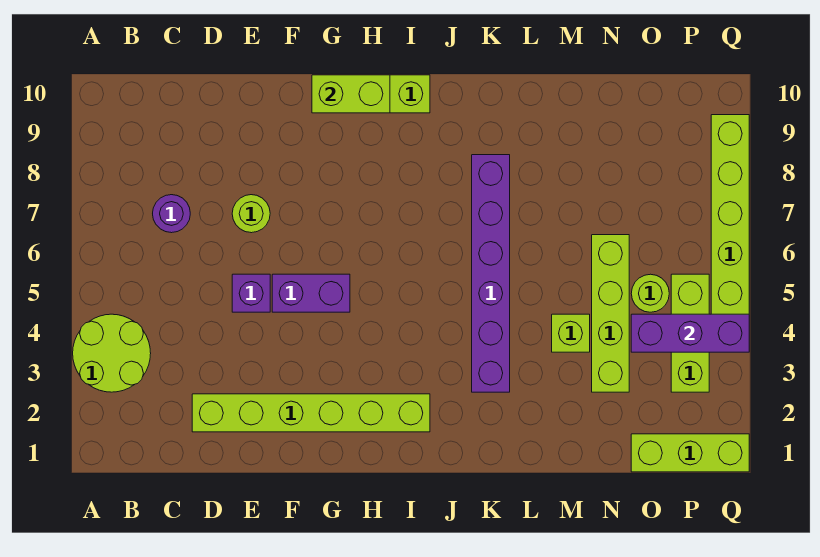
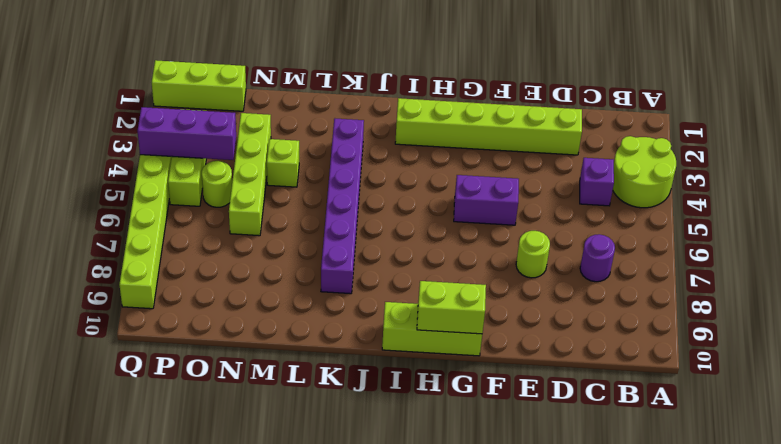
purple brick E5 level 1 -> purple brick C4 level 1

